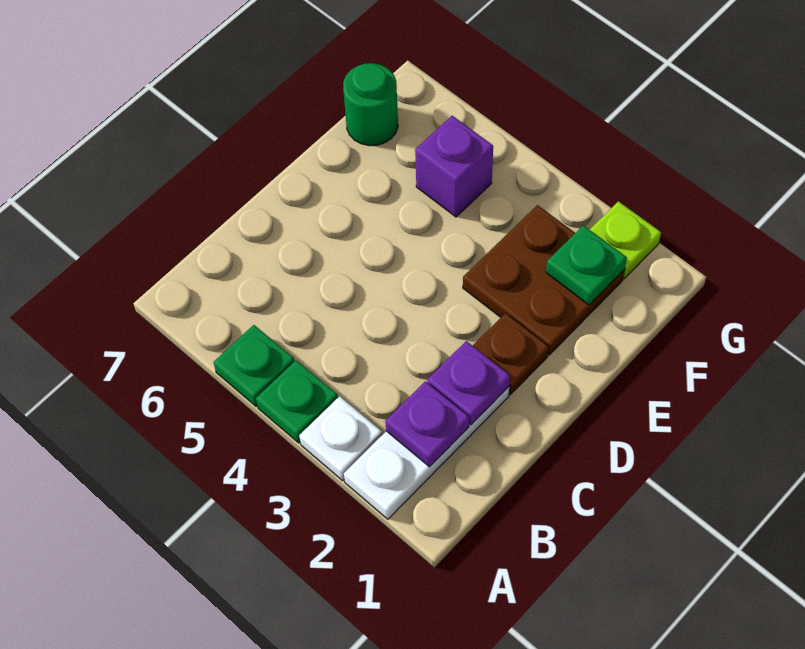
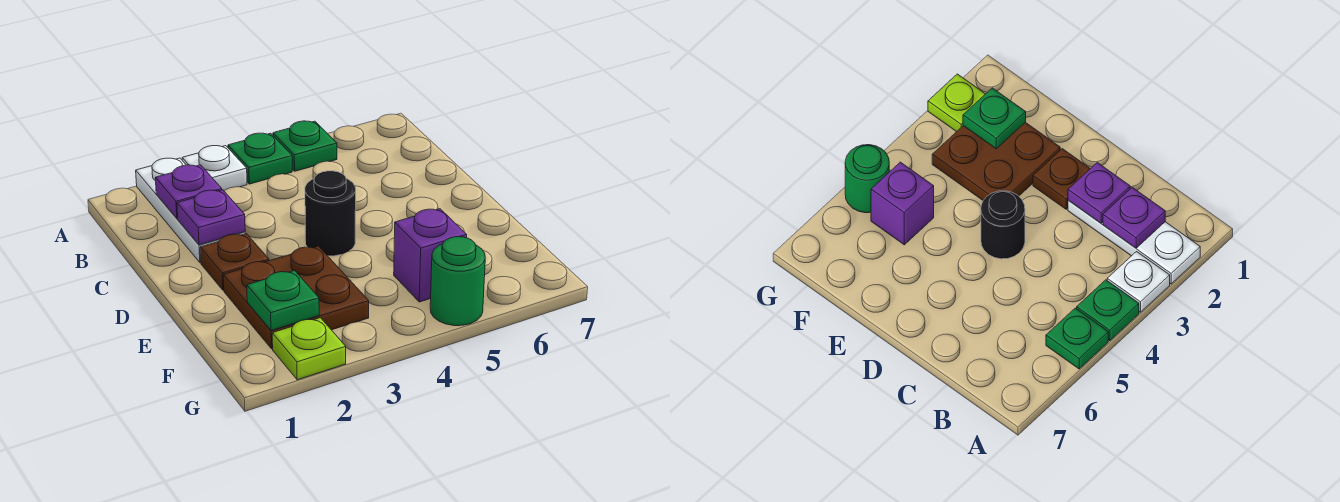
none -> black round brick D4 level 1
green round brick F7 level 1 -> green round brick G5 level 1

